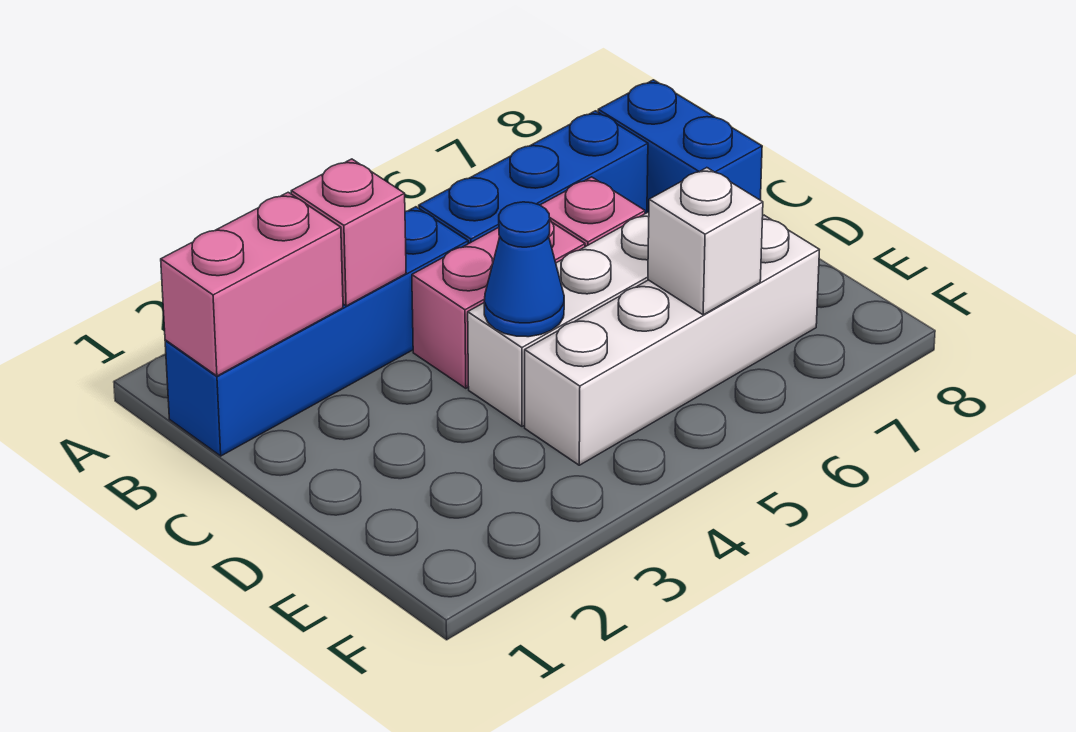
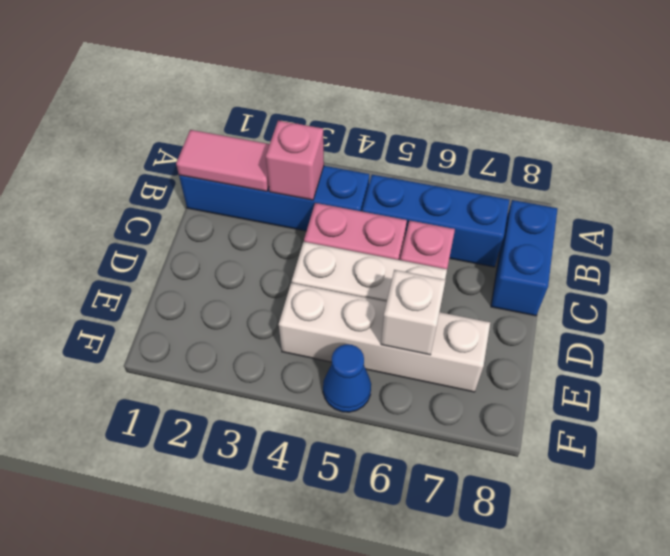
pink brick B1:B2 level 2 -> pink tile B1:B2 level 2
blue cone D4 level 2 -> blue cone F5 level 1

